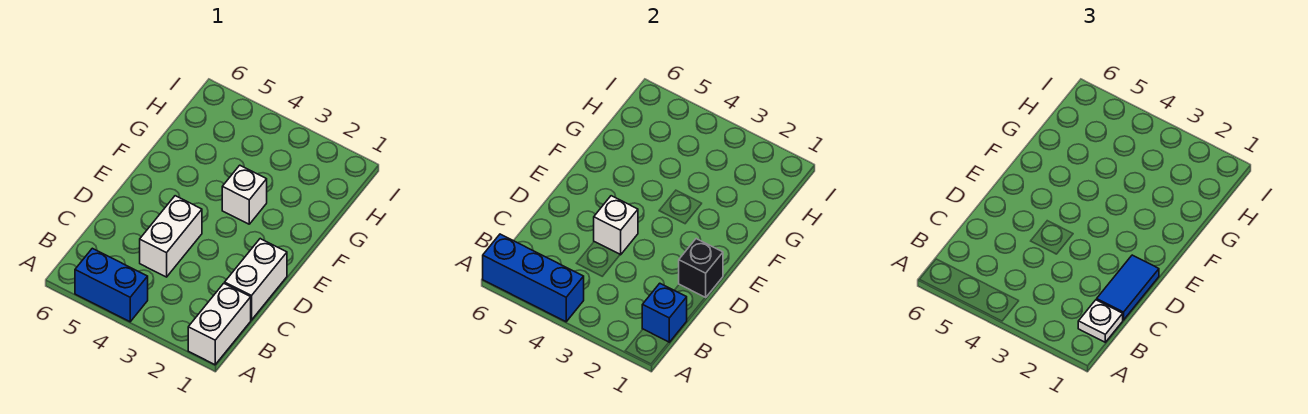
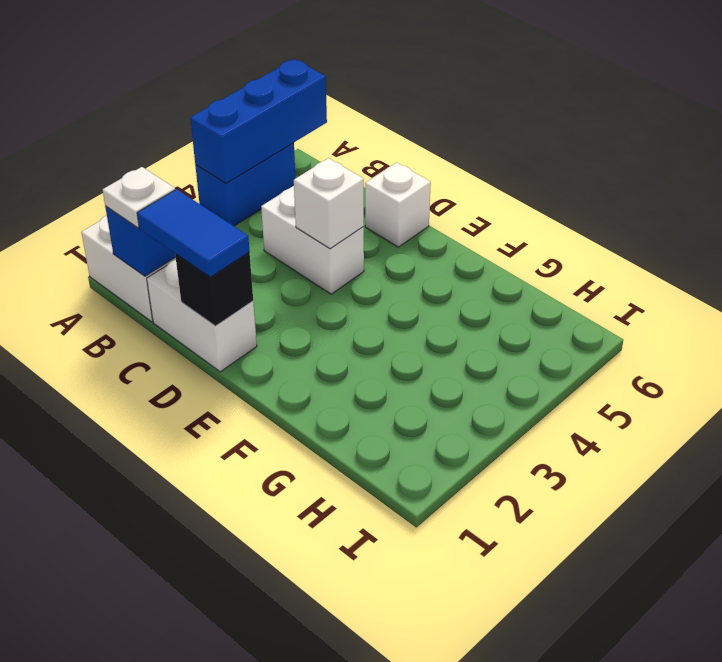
white brick F3 level 1 -> white brick D6 level 1

